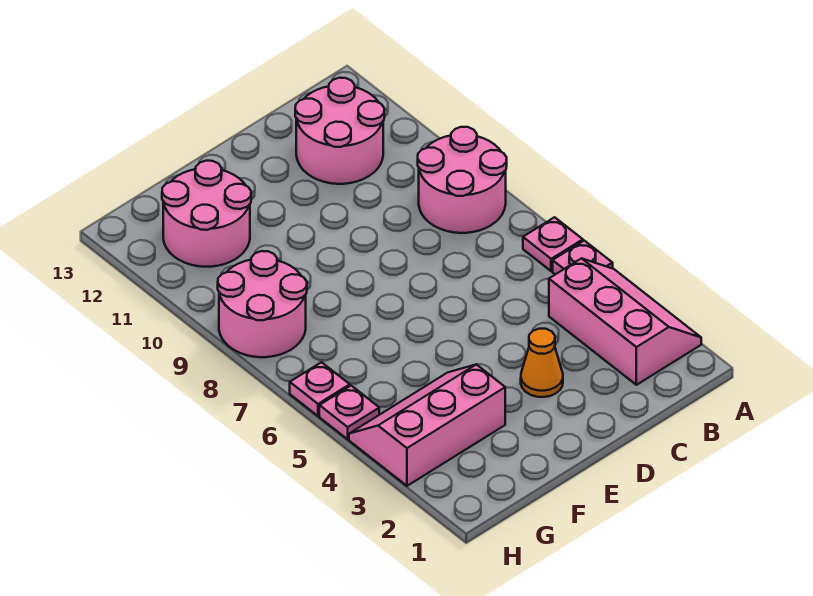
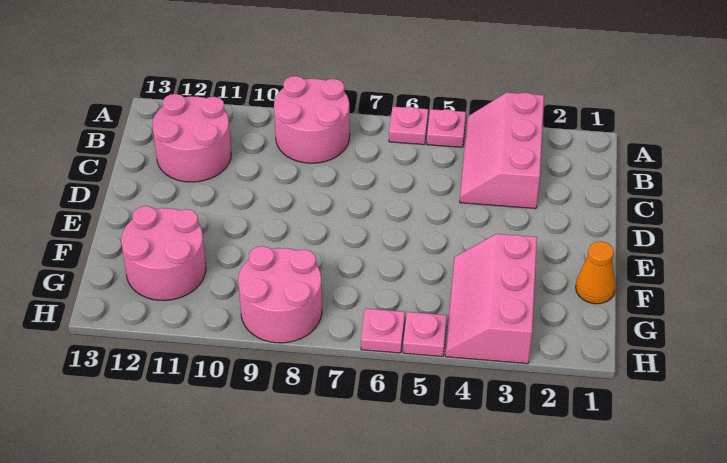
pink slope A2:B4 level 1 top B -> pink slope A3:C4 level 1 top 3
orange cone D3 level 1 -> orange cone F1 level 1

